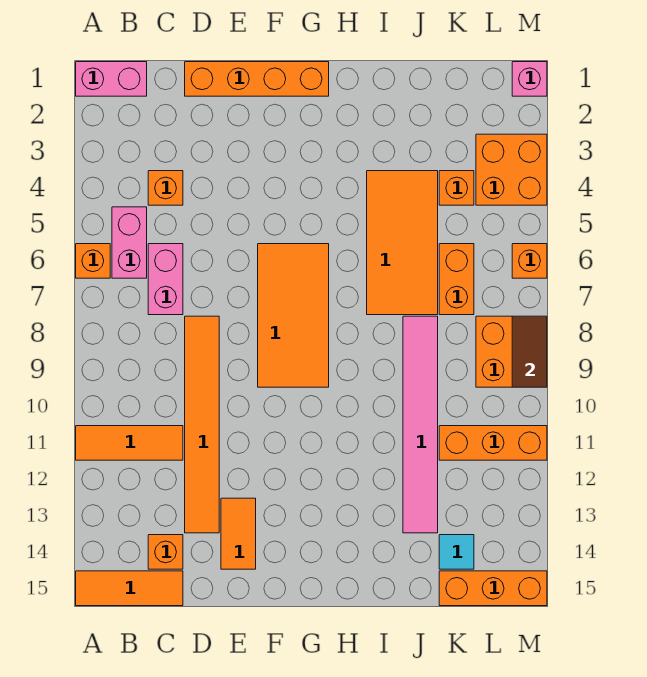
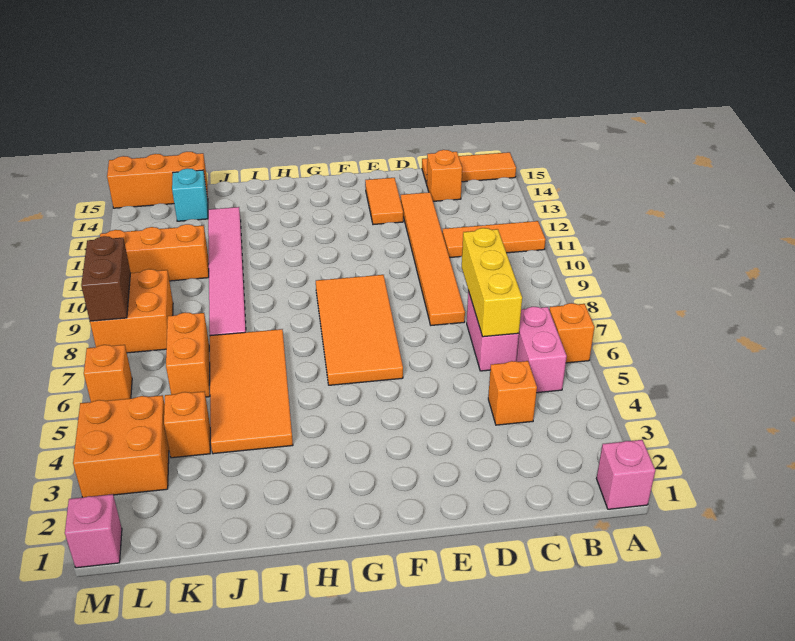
pink brick A1:B1 level 1 -> pink brick A1 level 1
none -> yellow brick C6:C8 level 2
orange brick D1:G1 level 1 -> none
cyan tile K14 level 1 -> cyan brick K14 level 1
brown tile M8:M9 level 2 -> brown brick M8:M9 level 2

